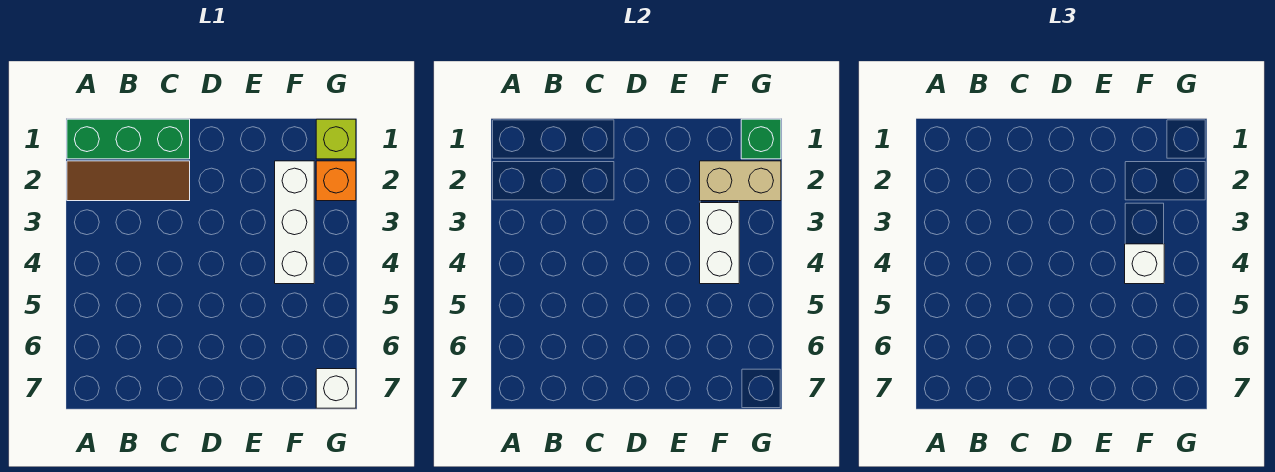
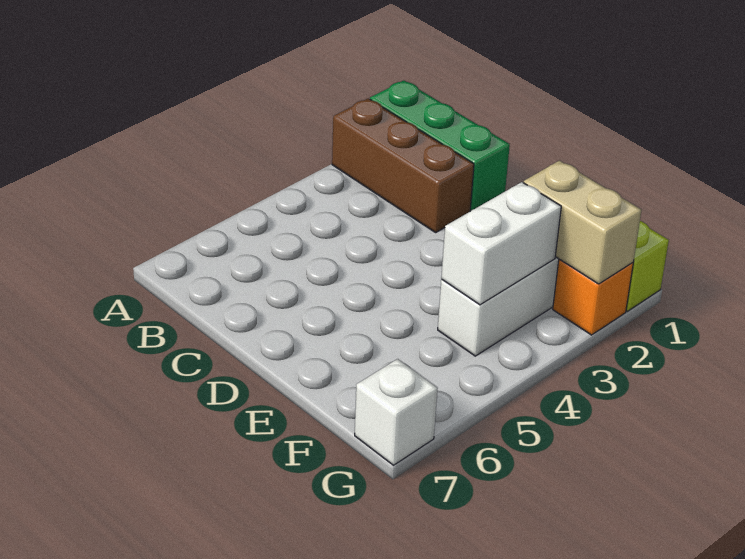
brown tile A2:C2 level 1 -> brown brick A2:C2 level 1
white brick F4 level 3 -> none
green brick G1 level 2 -> none

